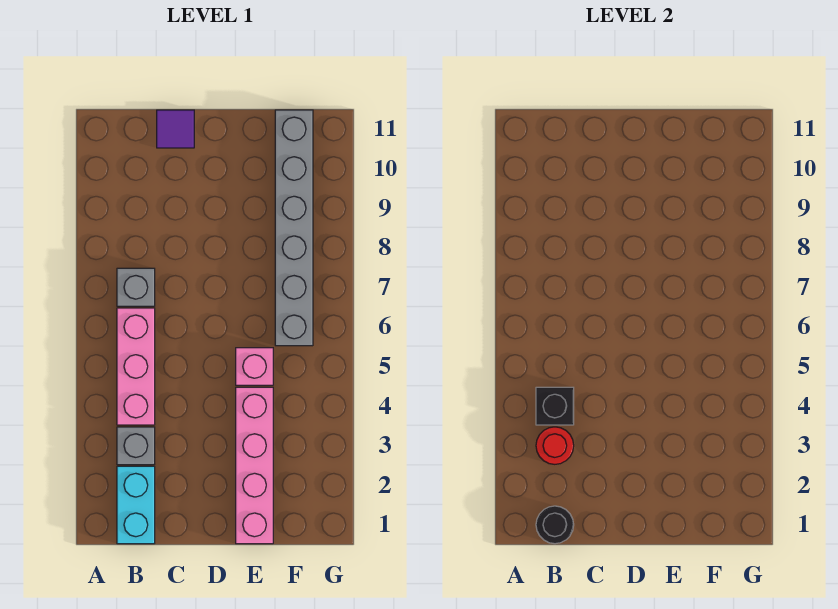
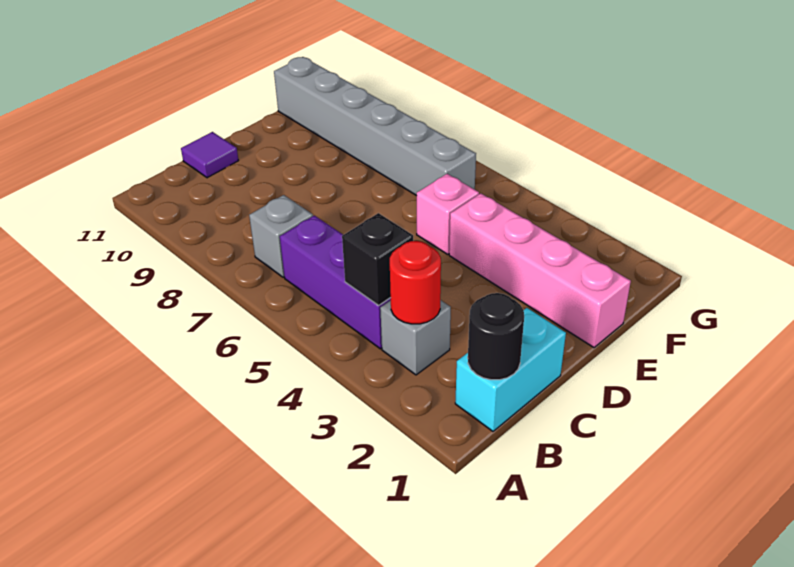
cyan brick B1:B2 level 1 -> cyan brick B1:C1 level 1
pink brick B4:B6 level 1 -> purple brick B4:B6 level 1

